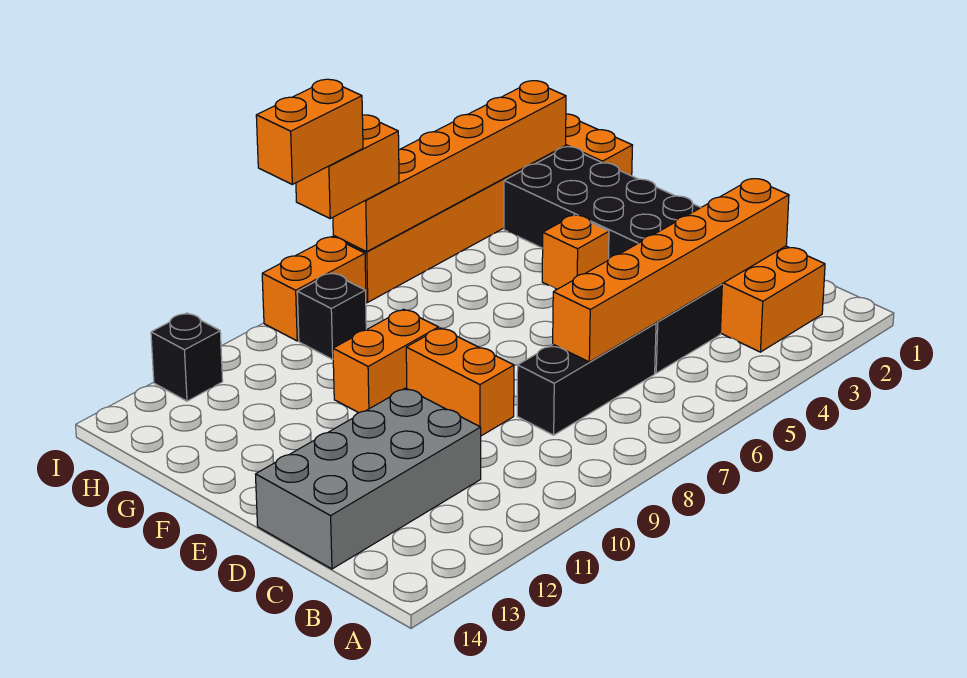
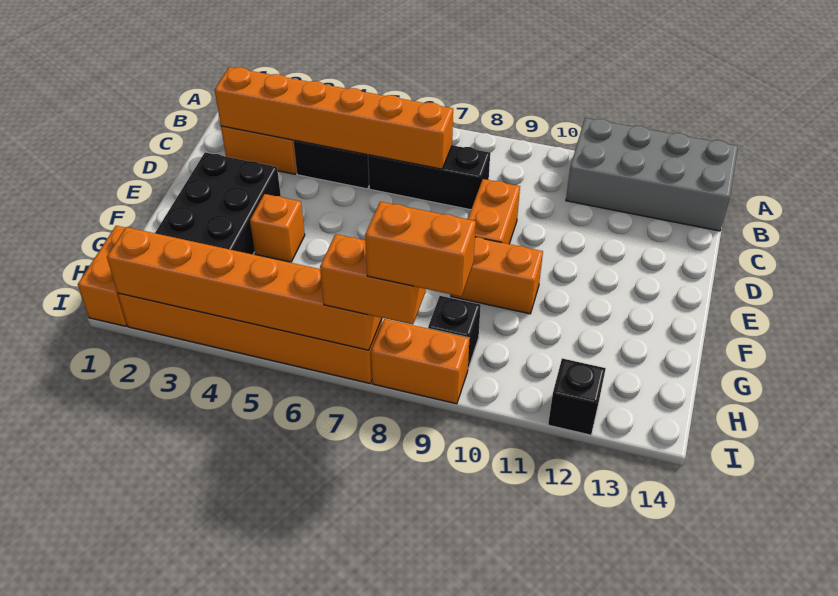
grey brick C11:D14 level 1 -> grey brick A11:B14 level 1

